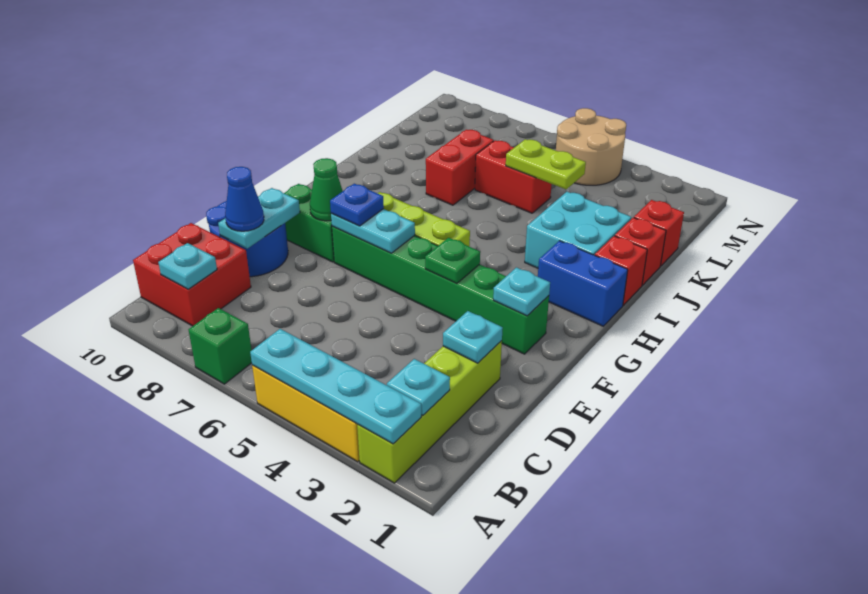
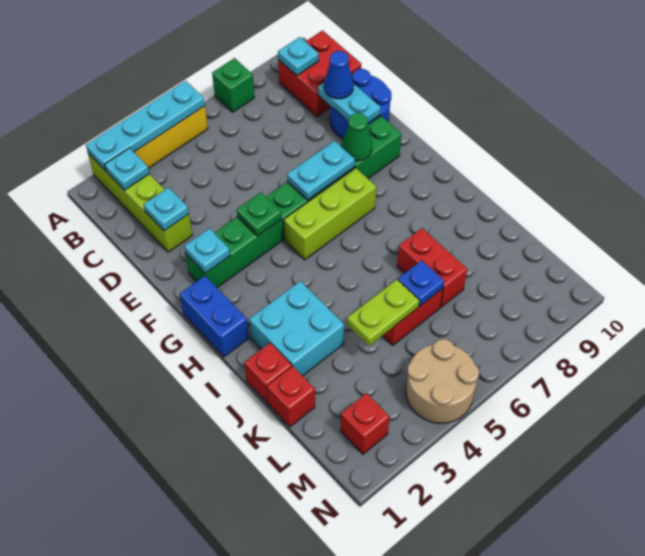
blue plate F7 level 3 -> blue plate K6 level 2
blue brick H1:H2 level 1 -> blue brick G1:H1 level 1
red brick I1 level 1 -> red brick M2 level 1

